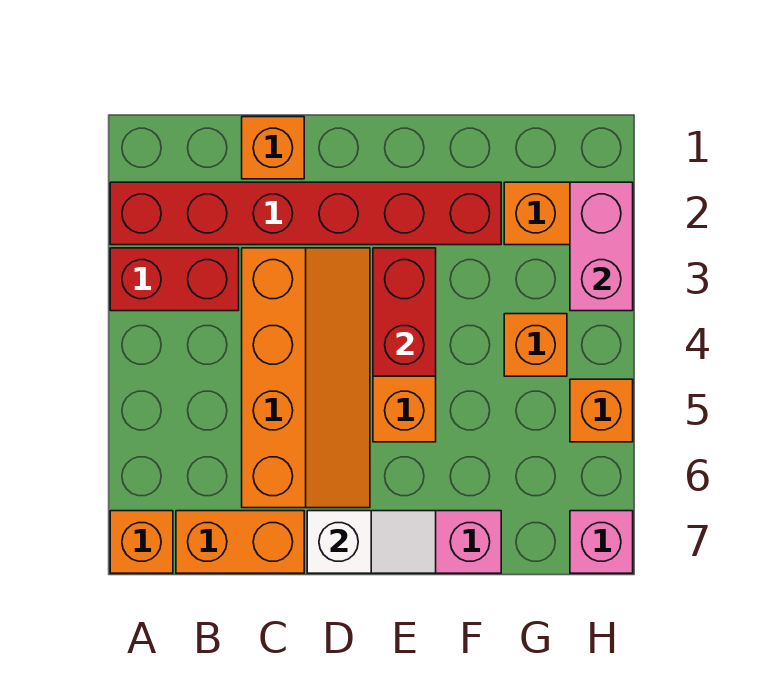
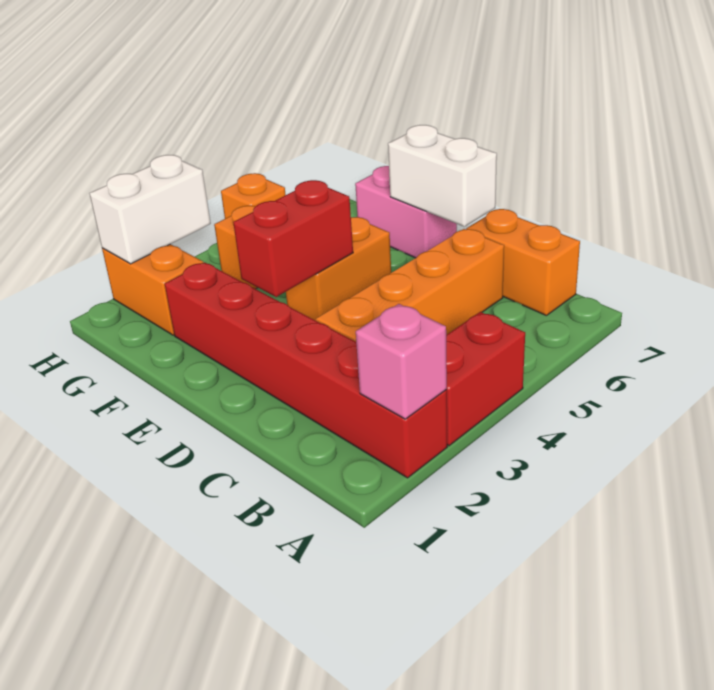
red brick A3:B3 level 1 -> red brick A3:A4 level 1
orange brick A7 level 1 -> none
orange brick C1 level 1 -> none
white slope D7:E7 level 2 top D -> white brick D7:E7 level 2
pink brick H2:H3 level 2 -> white brick H2:H3 level 2
pink brick H7 level 1 -> pink brick A2 level 2

